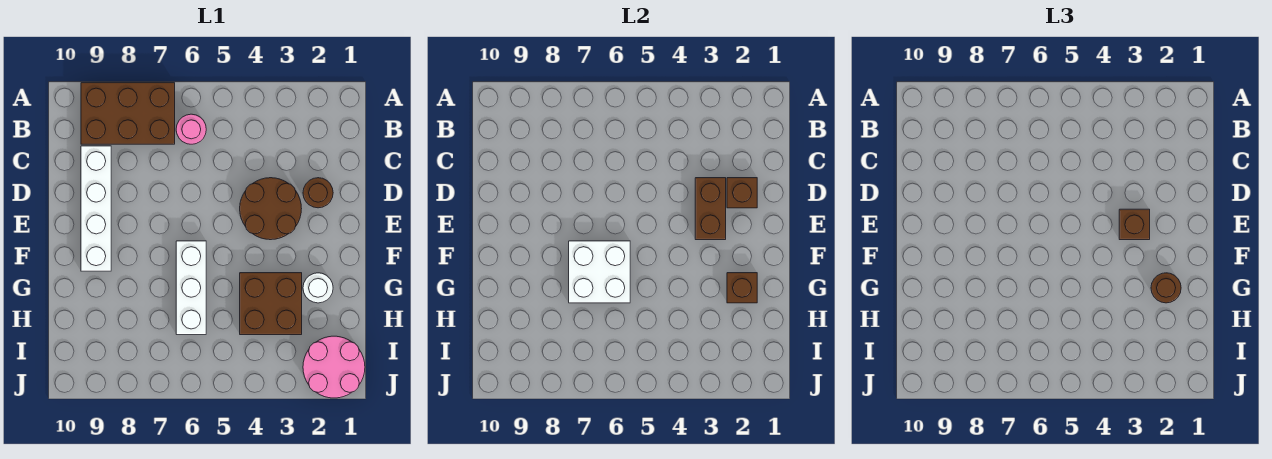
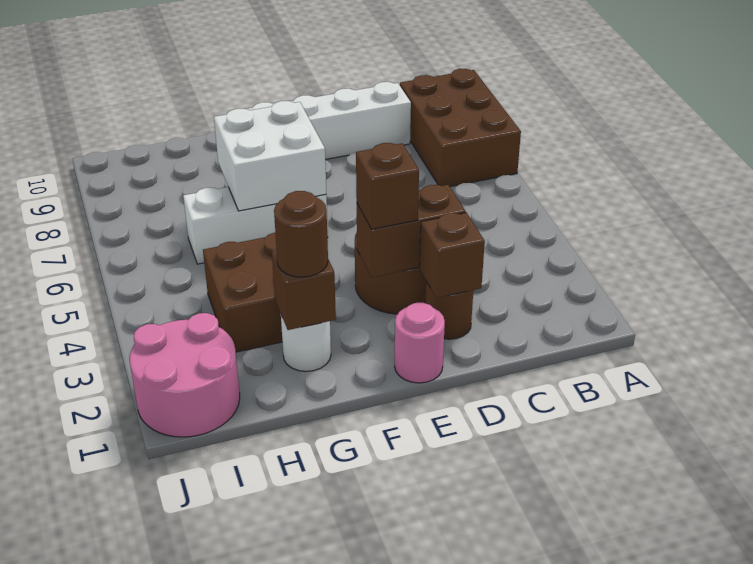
pink round brick B6 level 1 -> pink round brick E1 level 1

